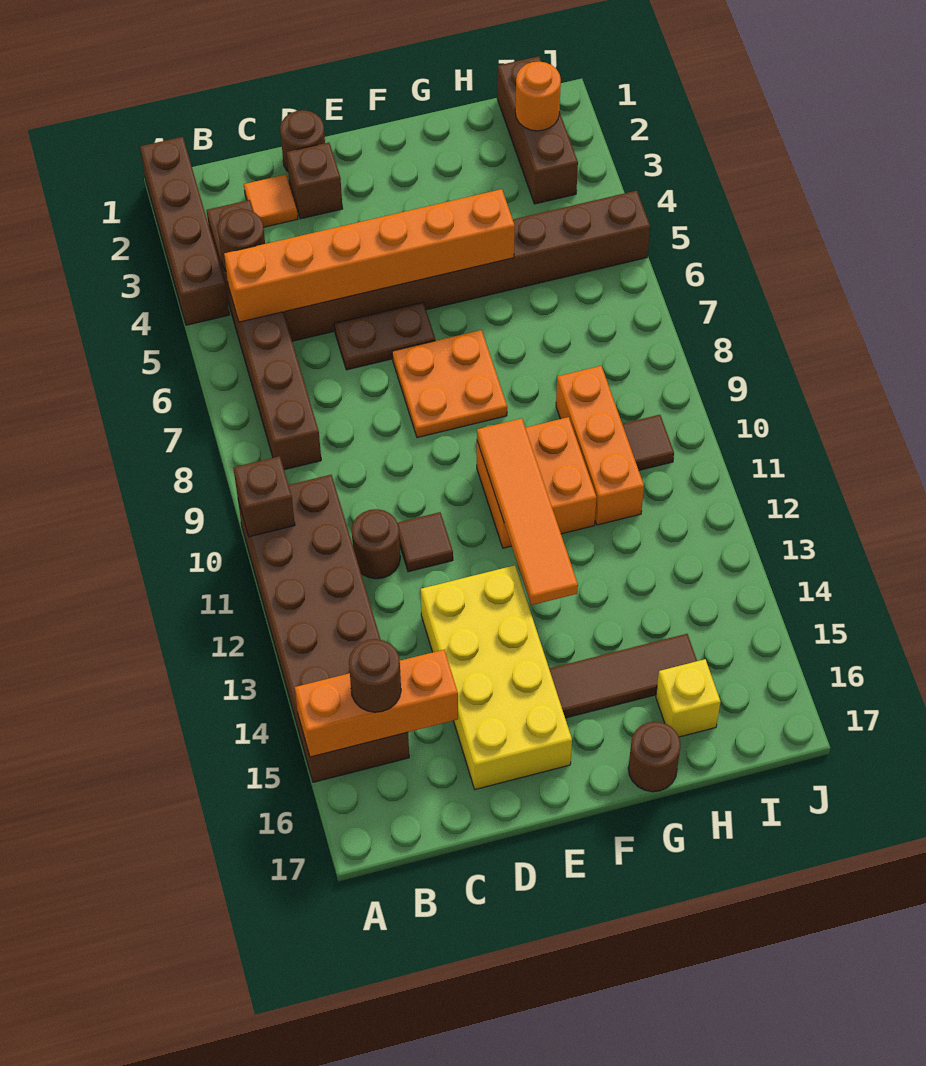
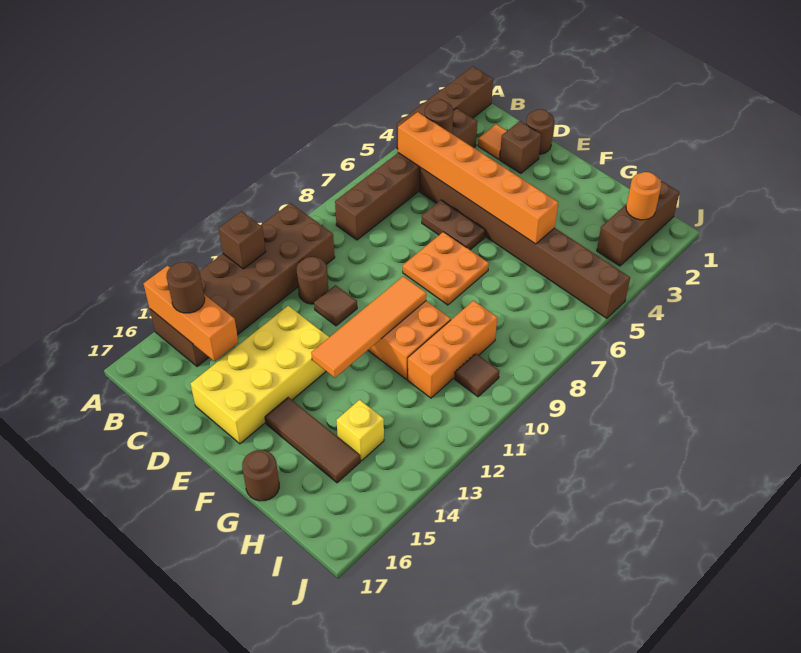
brown brick A10 level 2 -> brown brick A12 level 2
yellow brick H16 level 1 -> yellow brick H14 level 1

